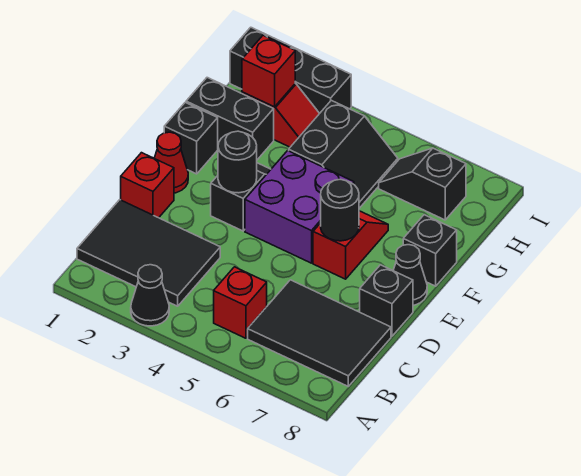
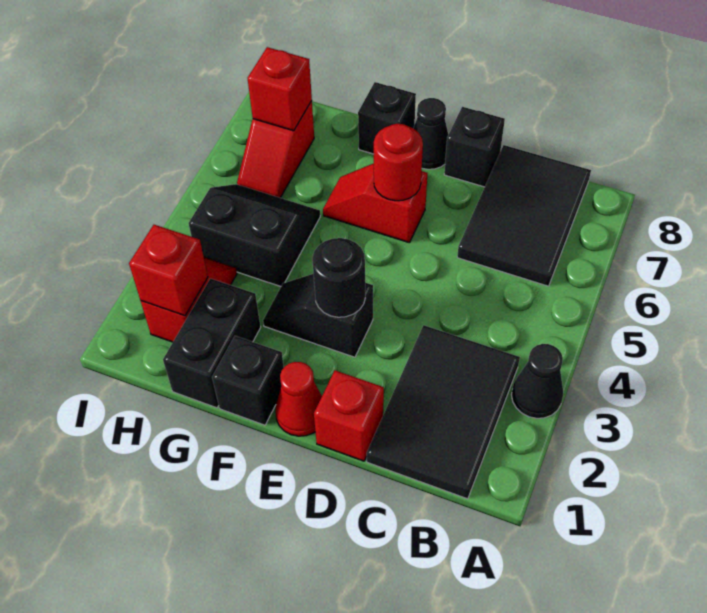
red brick B5 level 1 -> red brick H7 level 2
purple brick E4:F5 level 1 -> none
black round brick E6 level 2 -> red round brick E6 level 2
black slope H6:H7 level 1 top 7 -> red slope H6:H7 level 1 top 7
black brick I1:I3 level 1 -> none

